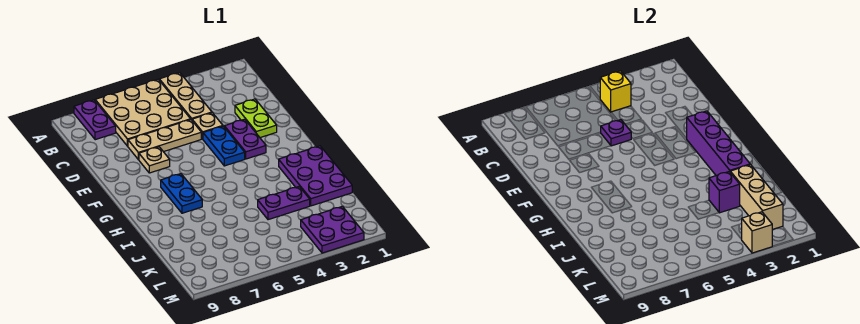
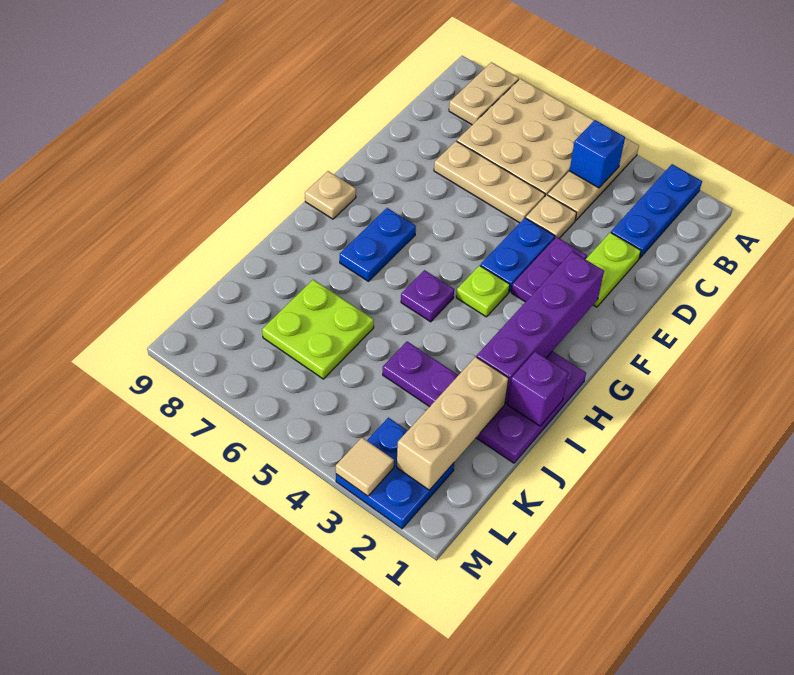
none -> blue plate A2:C2 level 1
purple plate A8:B8 level 1 -> tan plate A8:B8 level 1
yellow brick B4 level 2 -> blue brick B4 level 2
purple plate D5 level 2 -> purple plate H5 level 1
tan plate E7 level 1 -> tan plate G9 level 1
none -> lime plate G4 level 1
purple brick J3 level 2 -> purple brick I1 level 2
none -> lime plate J6:K7 level 1
purple plate L2:M3 level 1 -> blue plate L2:M3 level 1
tan brick M3 level 2 -> tan tile M3 level 2

